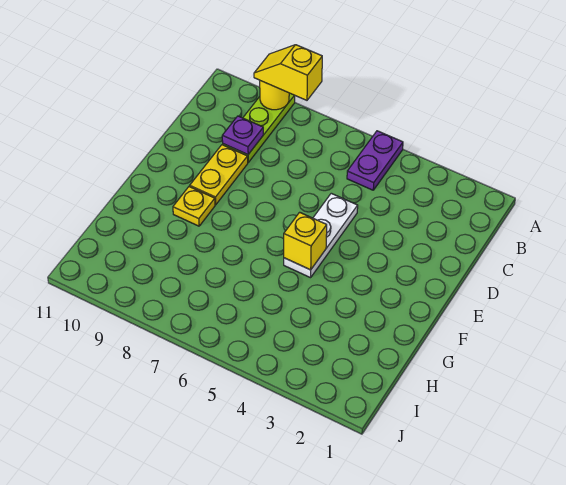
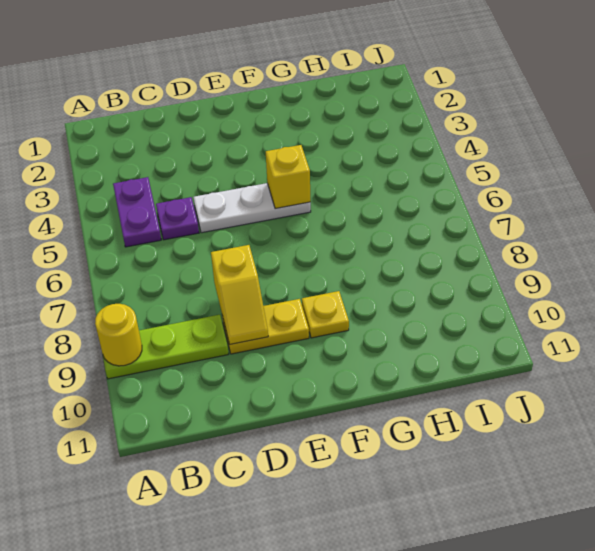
purple plate A5:B5 level 1 -> purple plate B4:B5 level 1
yellow slope A8:A9 level 3 top 8 -> yellow slope D8:D9 level 2 top 8
purple plate C9 level 2 -> purple plate C5 level 1

